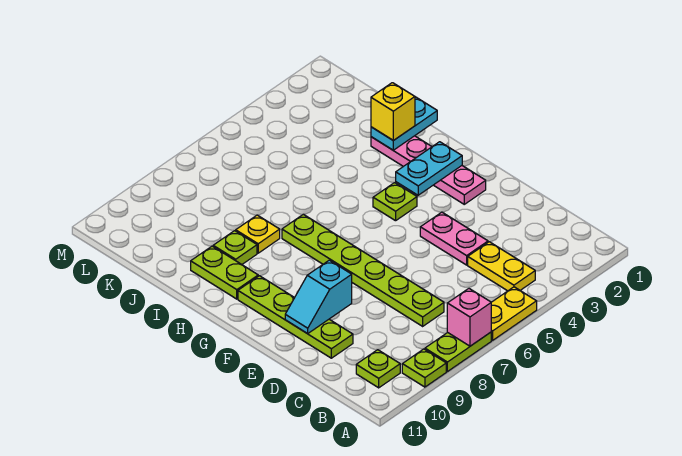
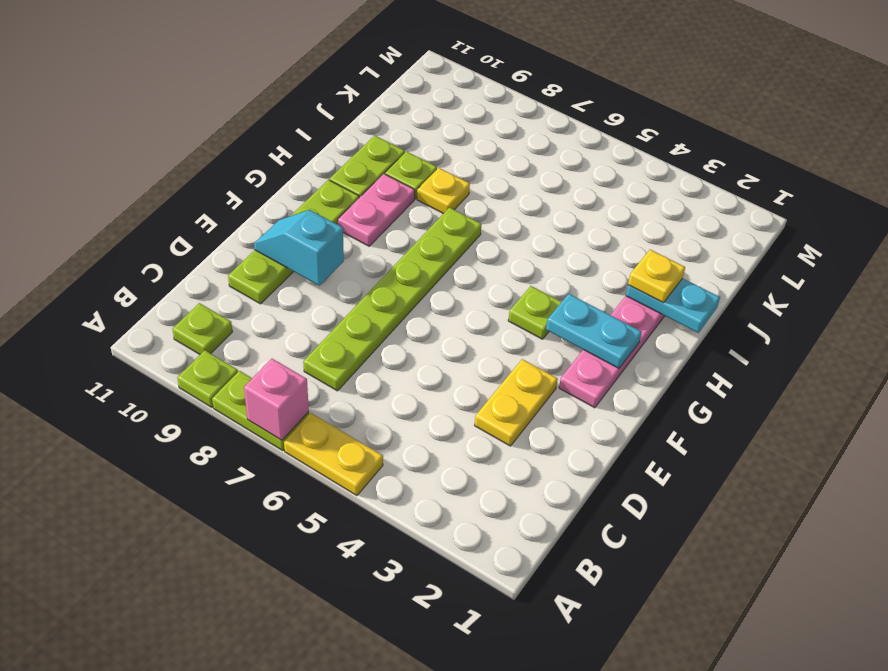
yellow plate B4:C4 level 1 -> yellow plate D3:E3 level 1
pink plate D4:E4 level 1 -> pink plate G9:H9 level 1
yellow brick I2 level 3 -> yellow plate I2 level 3

